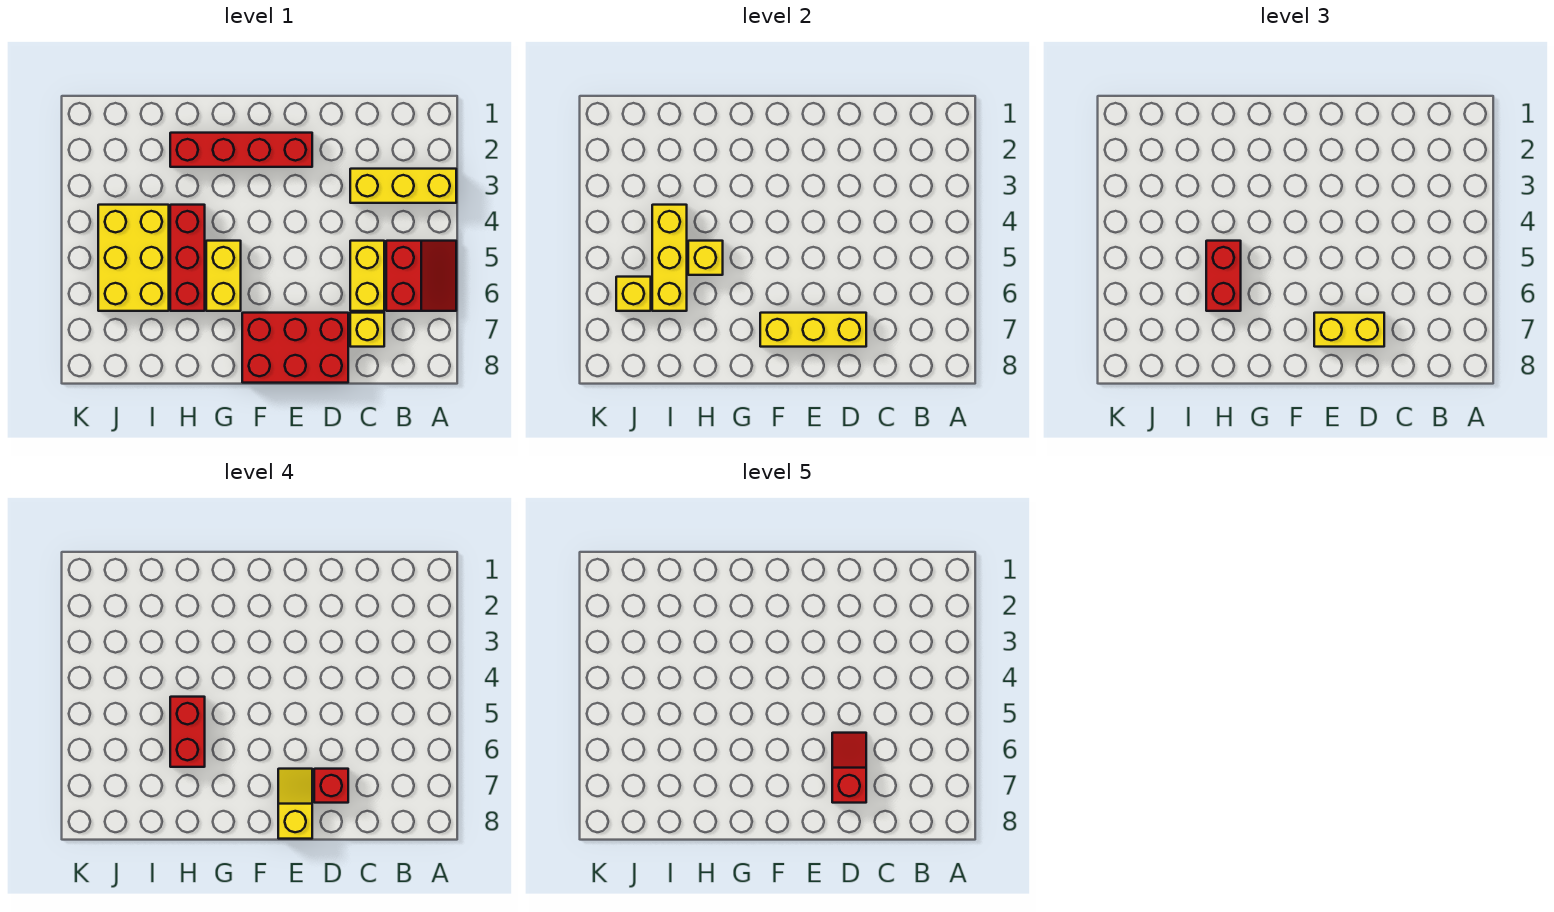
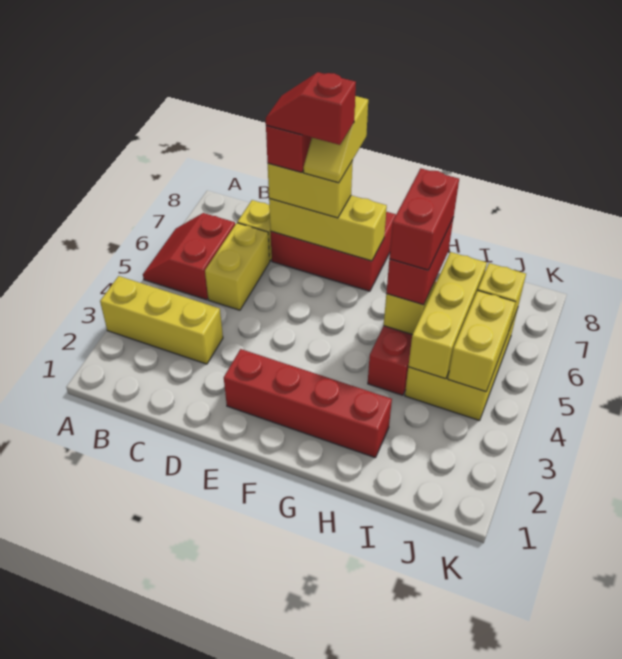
red slope D6:D7 level 5 top 7 -> red slope D7:E7 level 5 top E
yellow brick G5:G6 level 1 -> yellow brick J4:J5 level 2

